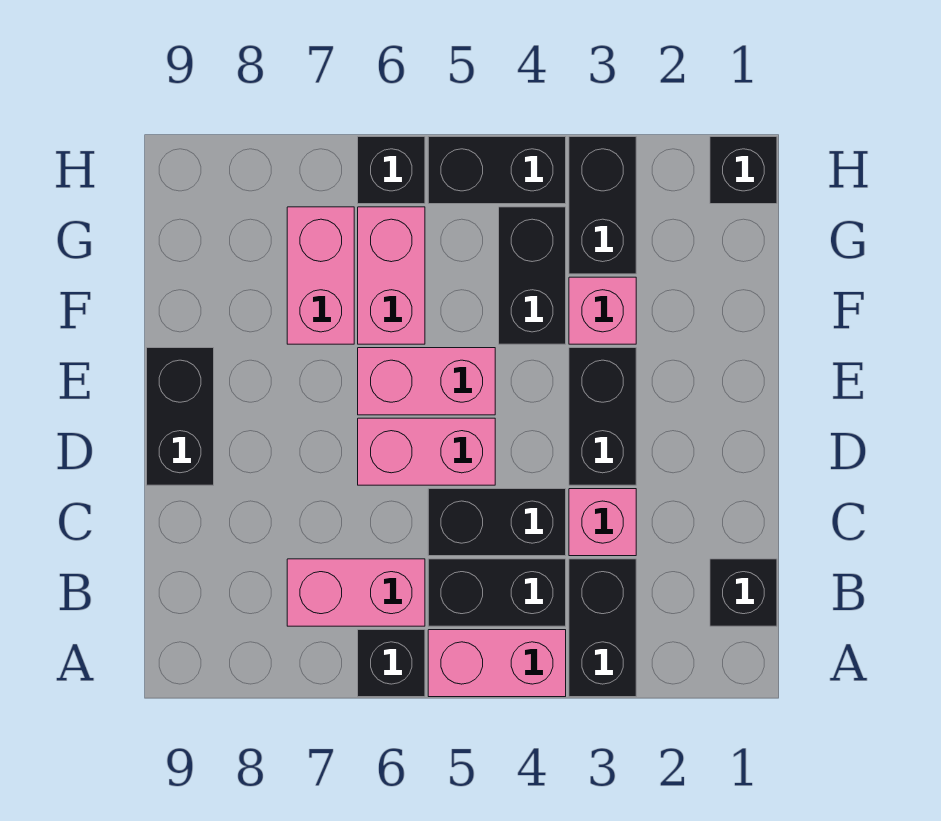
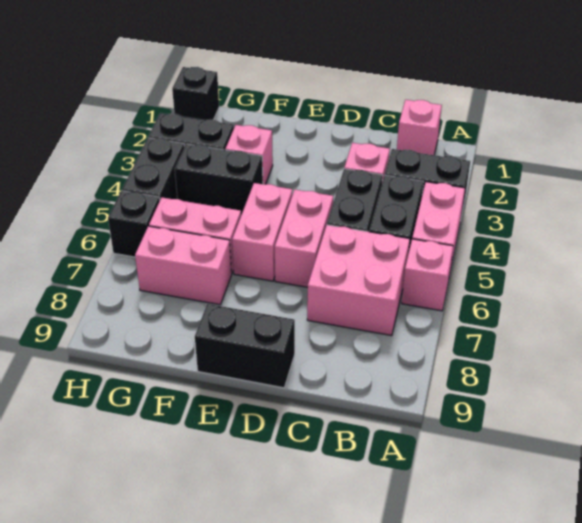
black brick A6 level 1 -> pink brick A6 level 1
black brick B1 level 1 -> pink brick B1 level 1
pink brick B6:B7 level 1 -> pink brick B6:C7 level 1
black brick D3:E3 level 1 -> none

